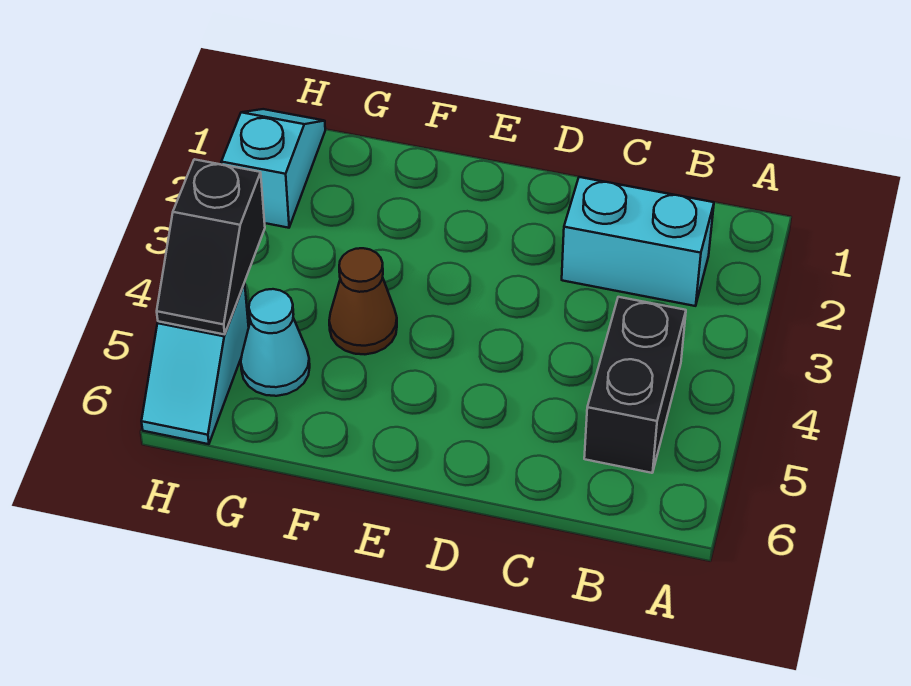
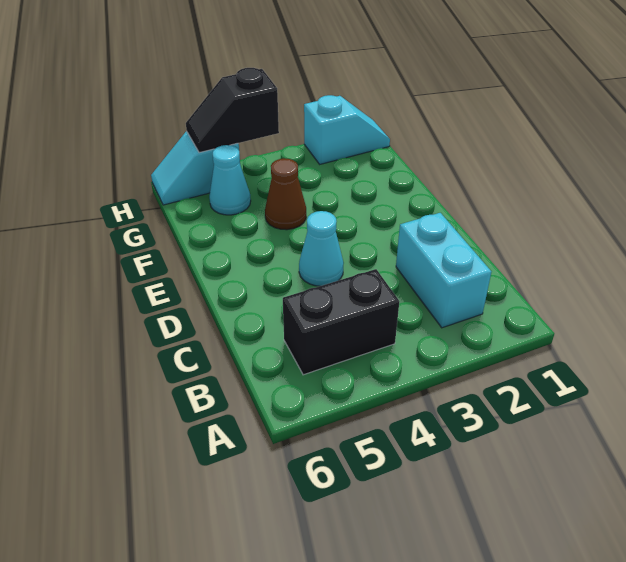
none -> cyan cone D4 level 1

